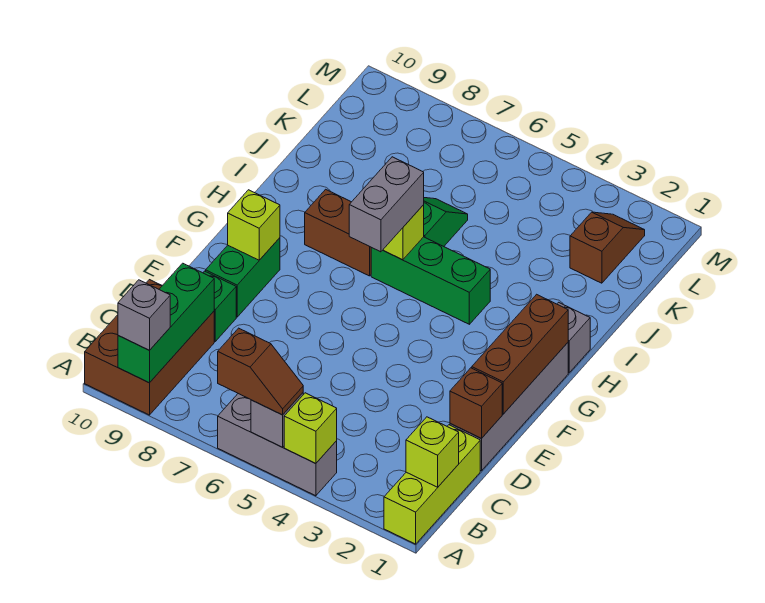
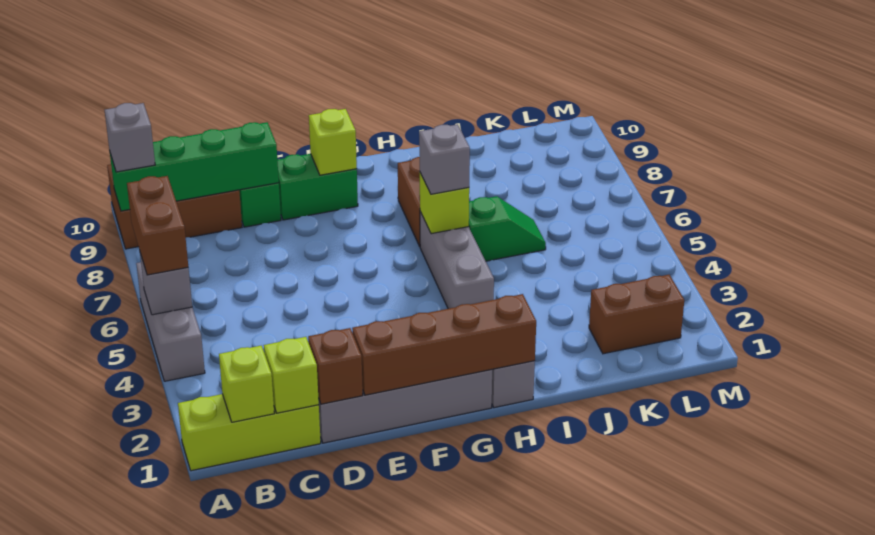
lime brick A4 level 2 -> lime brick C1 level 2
brown slope A5:A6 level 3 top 6 -> brown brick A5:A6 level 3
green brick A9:C9 level 2 -> green brick A9:D9 level 2
brown brick E1:G1 level 2 -> brown brick E1:H1 level 2
grey brick G6:H6 level 3 -> grey brick H6 level 3
green brick H4:H6 level 1 -> grey brick H4:H6 level 1
brown slope K2:L2 level 1 top K -> brown brick K2:L2 level 1

